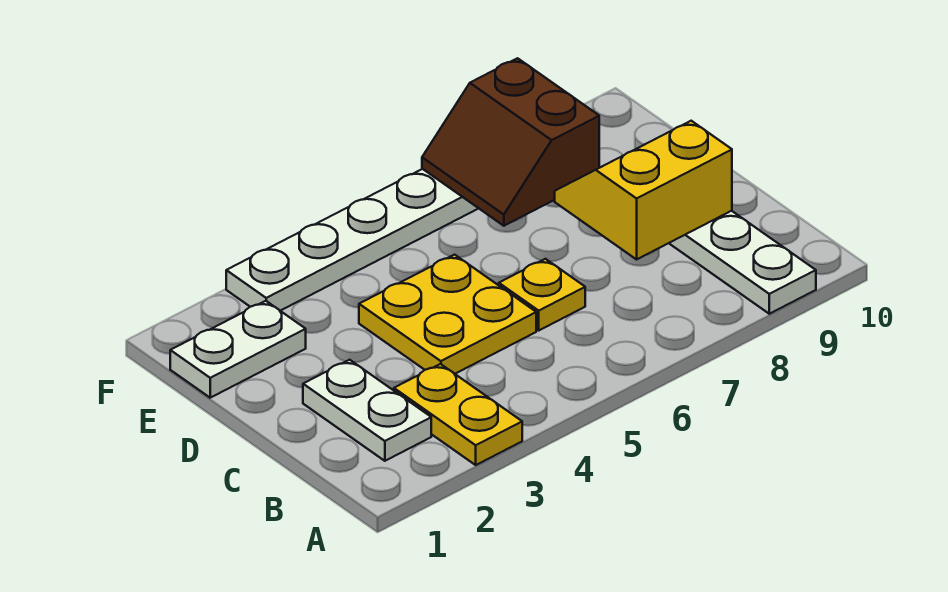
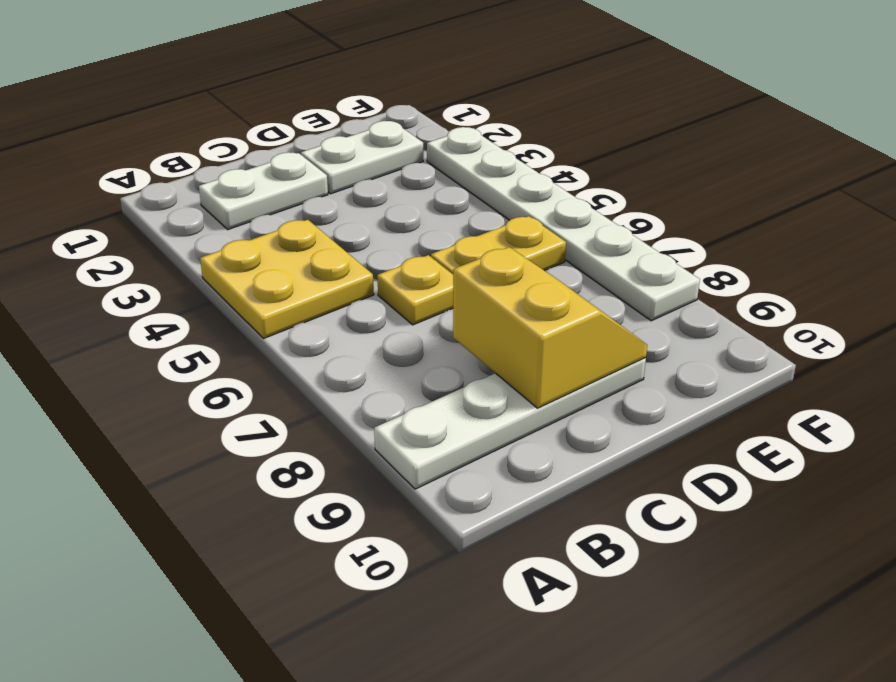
yellow plate A3:B3 level 1 -> yellow plate D6:E6 level 1
yellow plate C4:D5 level 1 -> yellow plate A4:B5 level 1
white plate E1:E2 level 1 -> white plate D2:E2 level 1
brown slope E7:F8 level 2 top 8 -> none

